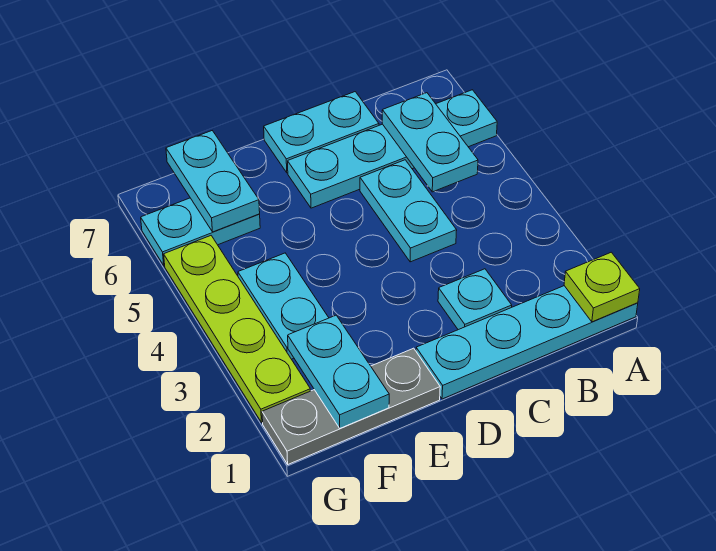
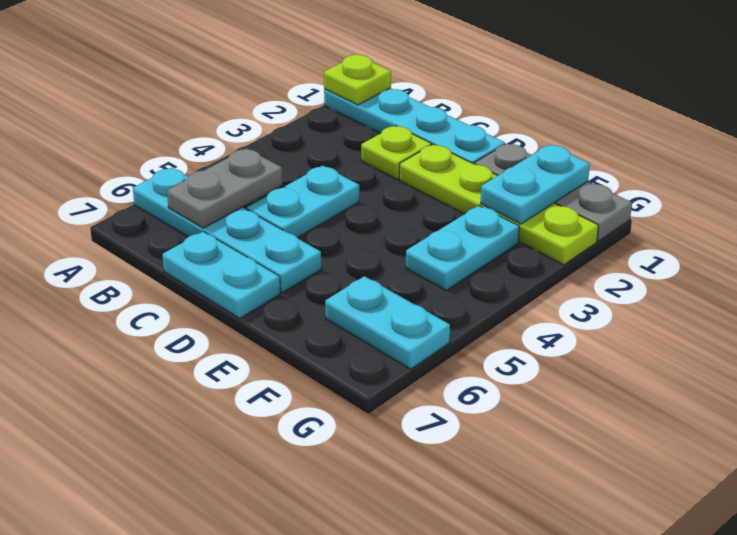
cyan plate B5:B6 level 2 -> grey plate B5:B6 level 2
cyan plate C2 level 1 -> lime plate C2 level 1
cyan plate F6:F7 level 2 -> none
lime plate G2:G5 level 1 -> lime plate D2:G2 level 1

